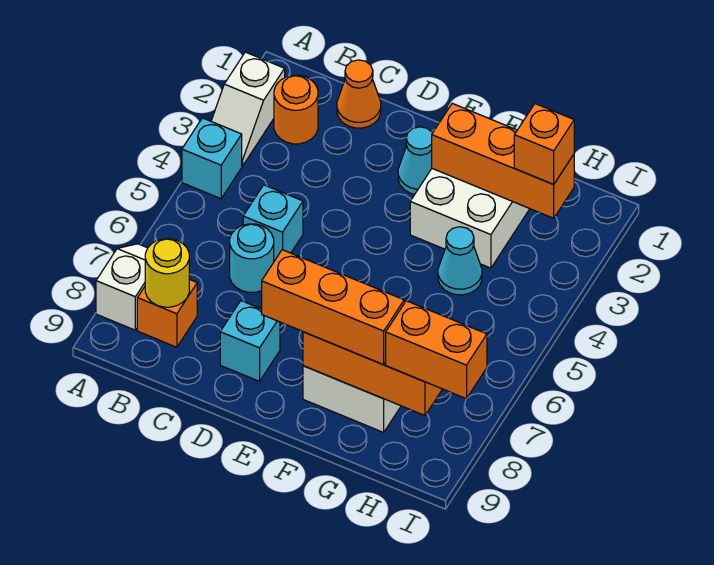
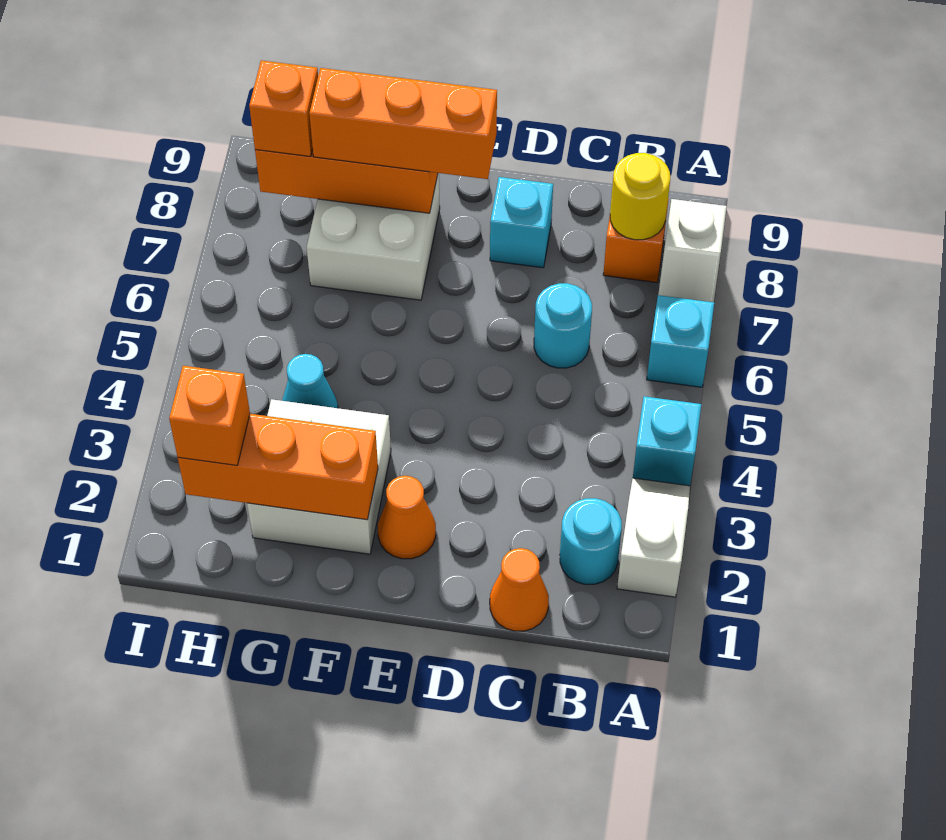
orange round brick B2 level 1 -> cyan round brick B2 level 1
cyan brick C5 level 1 -> cyan brick A6 level 1
cyan cone E2 level 1 -> orange cone E2 level 1
orange brick H8:I8 level 3 -> orange brick H8 level 3

